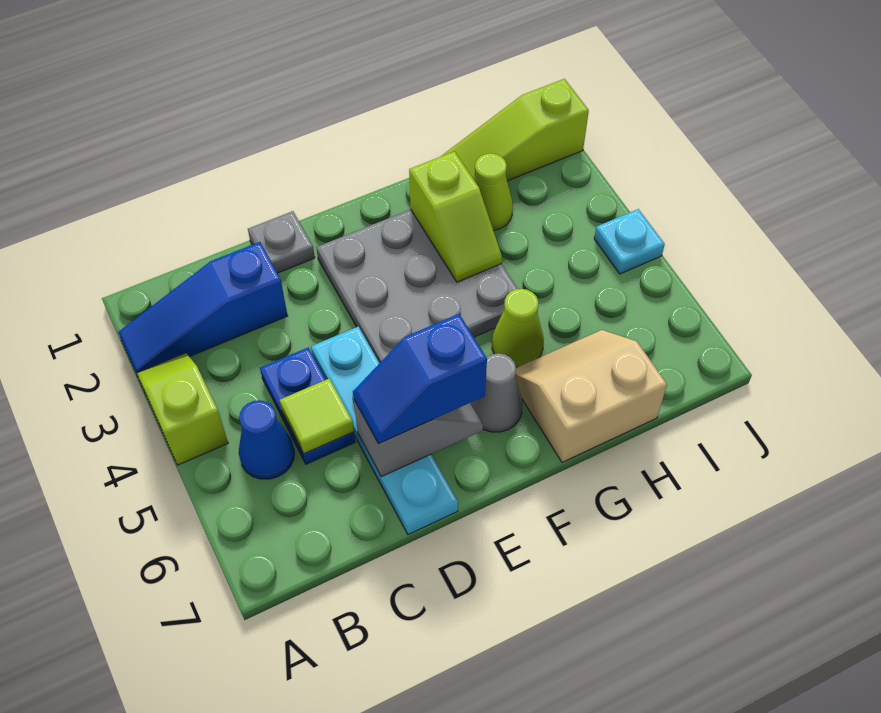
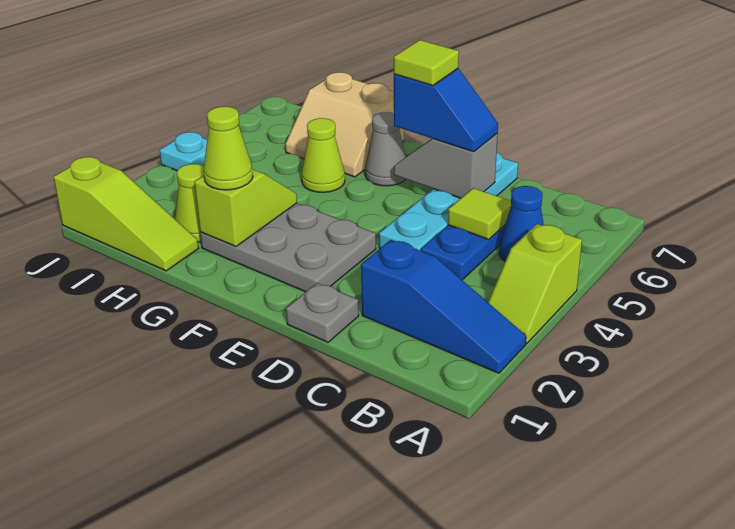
grey plate E2:G4 level 1 -> grey plate E2:G3 level 1
none -> lime tile E6 level 4
none -> lime cone G2 level 3

